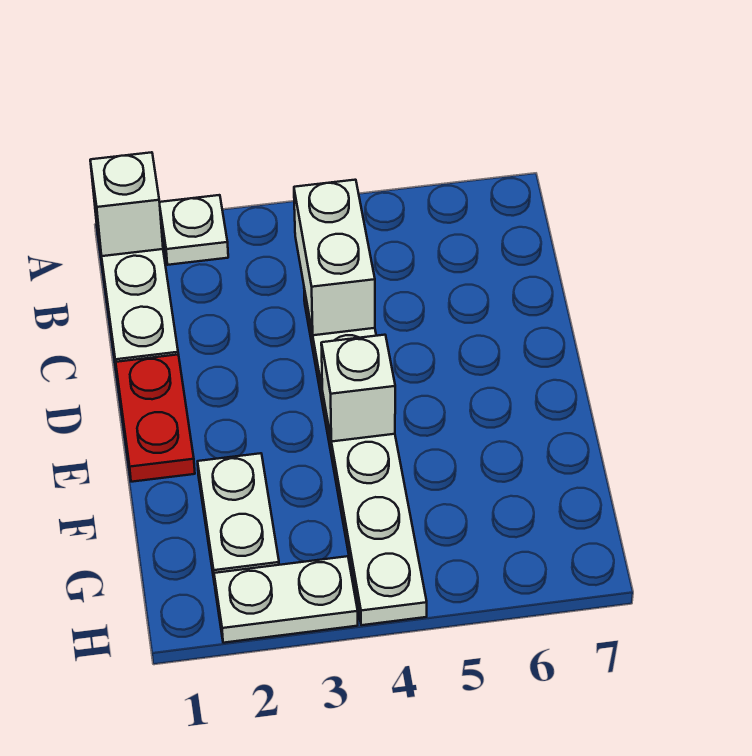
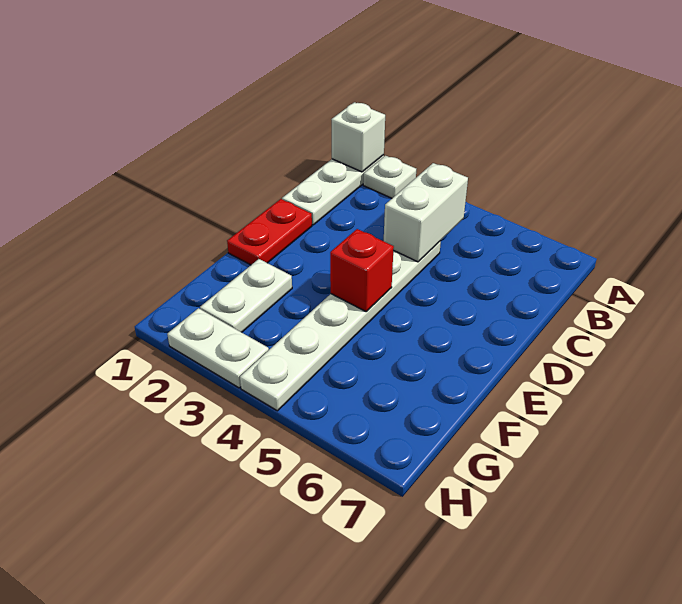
white brick E4 level 2 -> red brick E4 level 2

